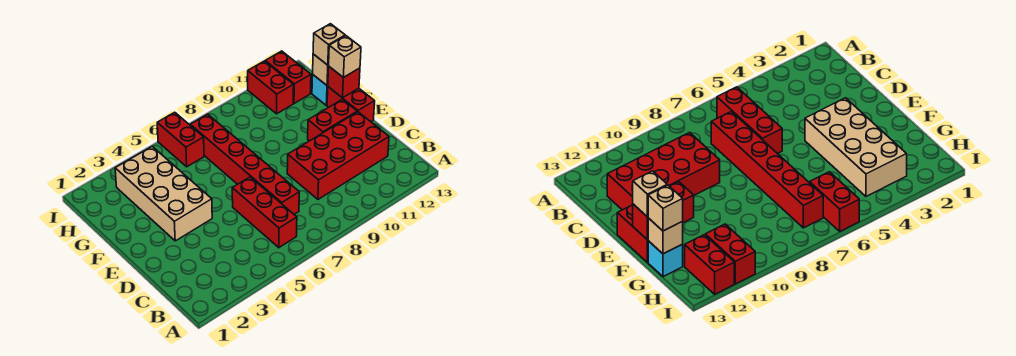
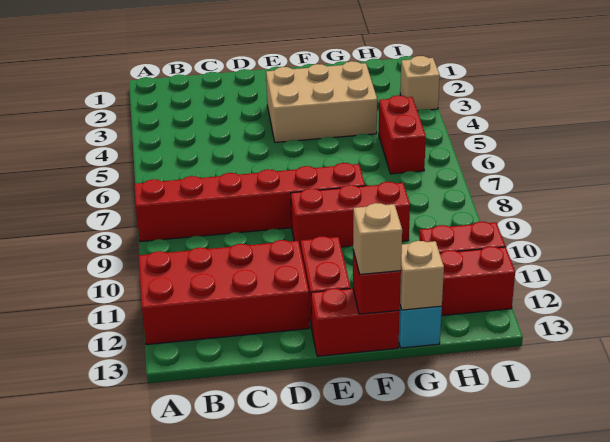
red brick B6:D6 level 1 -> red brick E9:G9 level 1
red brick C7:H7 level 1 -> red brick A8:F8 level 1
red brick C9:D12 level 1 -> red brick A11:D12 level 1
tan brick E3:H4 level 1 -> tan brick E3:G4 level 1
tan brick G13 level 3 -> tan brick I3 level 1
red brick H6:I6 level 1 -> red brick H5:H6 level 1

